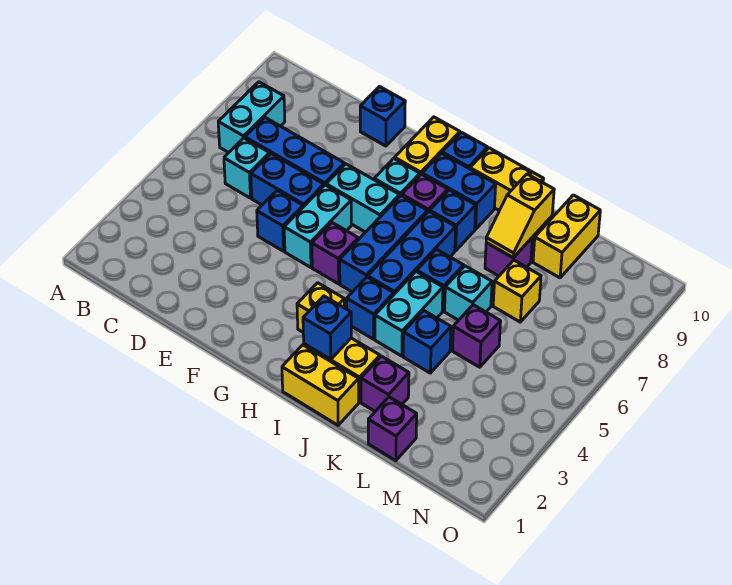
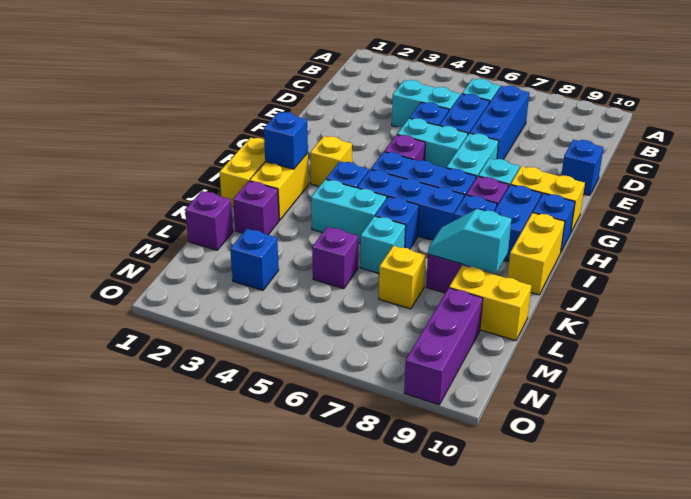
cyan brick B7:B8 level 1 -> cyan brick D4:D5 level 1
blue brick K4 level 1 -> blue brick M3 level 1
yellow slope K8:K9 level 2 top 9 -> cyan slope K8:K9 level 2 top 9
none -> purple brick M9:O9 level 1

